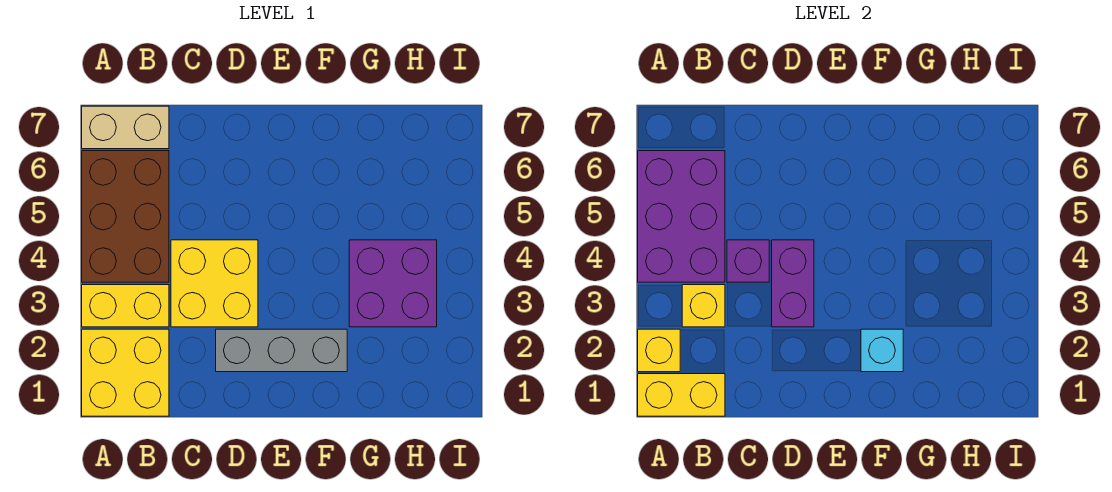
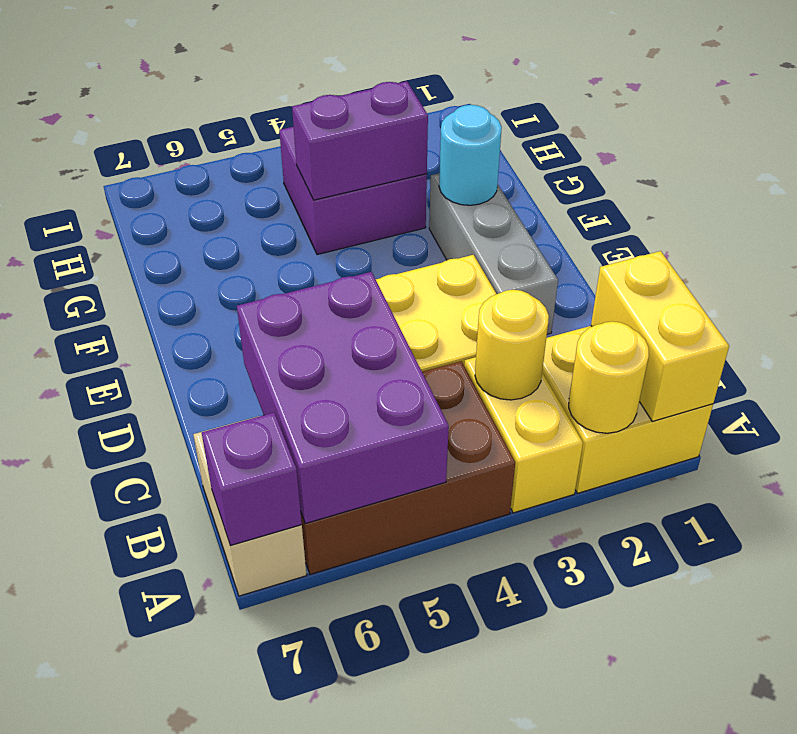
yellow brick A2 level 2 -> yellow round brick A2 level 2
purple brick A4:B6 level 2 -> purple brick A5:C6 level 2
yellow brick B3 level 2 -> yellow round brick B3 level 2
purple brick C4 level 2 -> purple brick A7 level 2
purple brick D3:D4 level 2 -> purple brick G3:G4 level 2
cyan brick F2 level 2 -> cyan round brick F2 level 2

